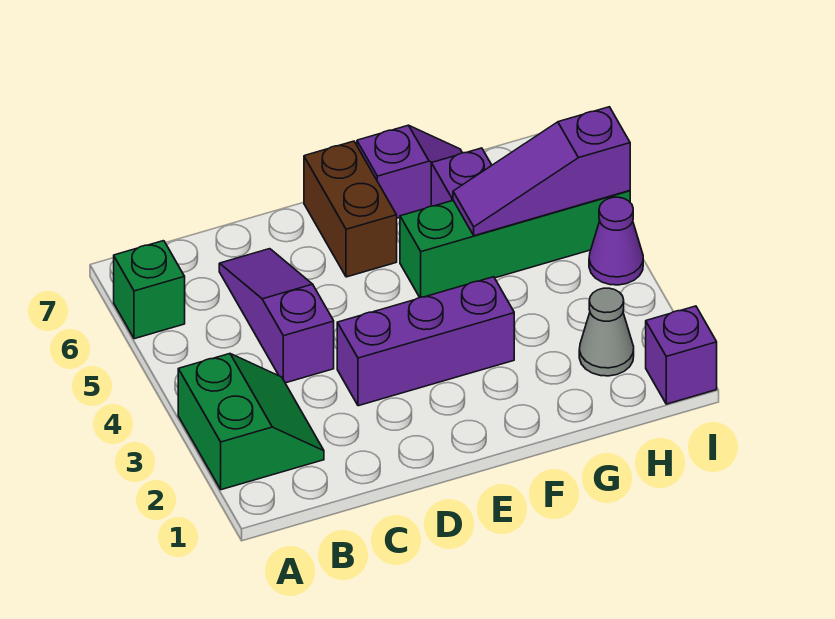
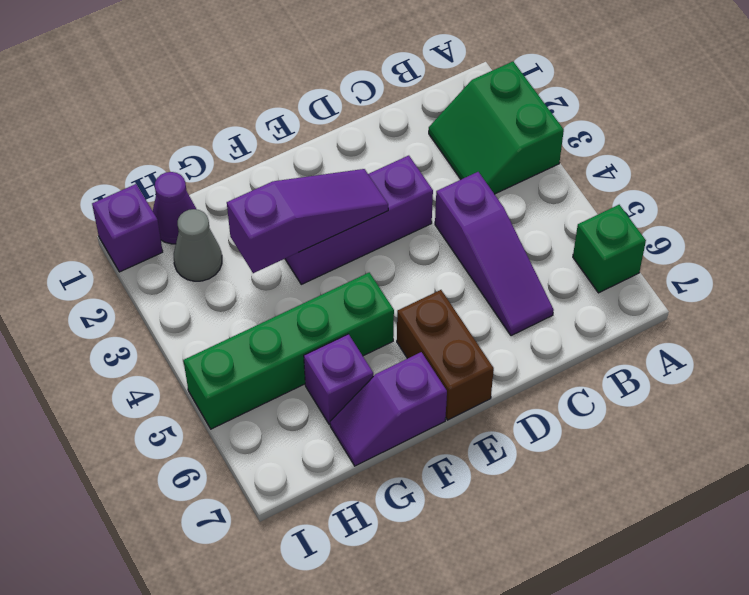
purple slope G5:I5 level 2 top I -> purple slope E3:G3 level 2 top G
purple cone I4 level 1 -> purple cone H1 level 1

